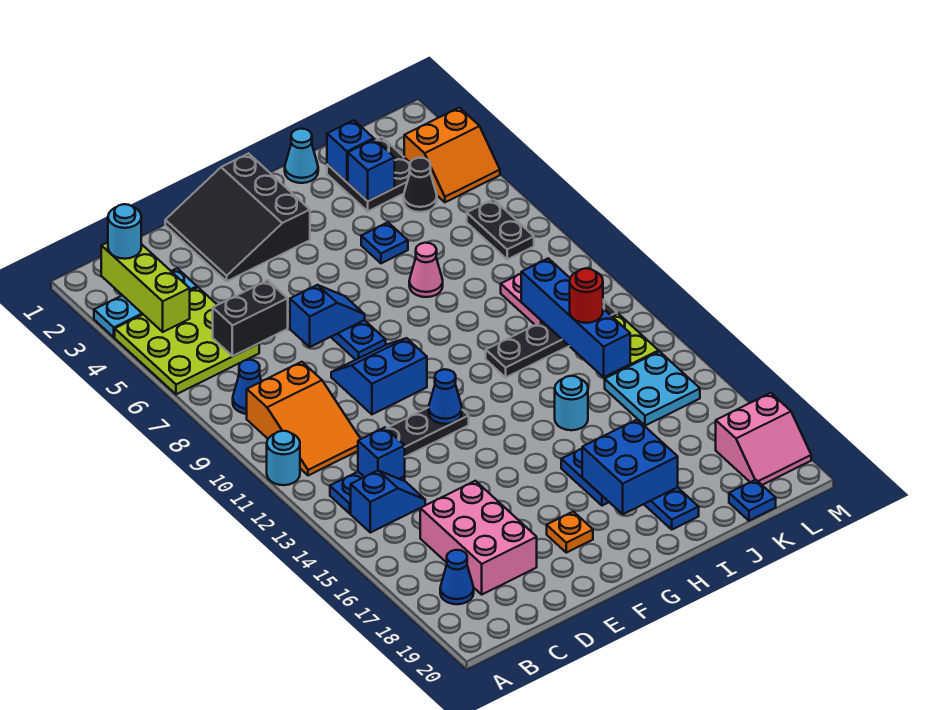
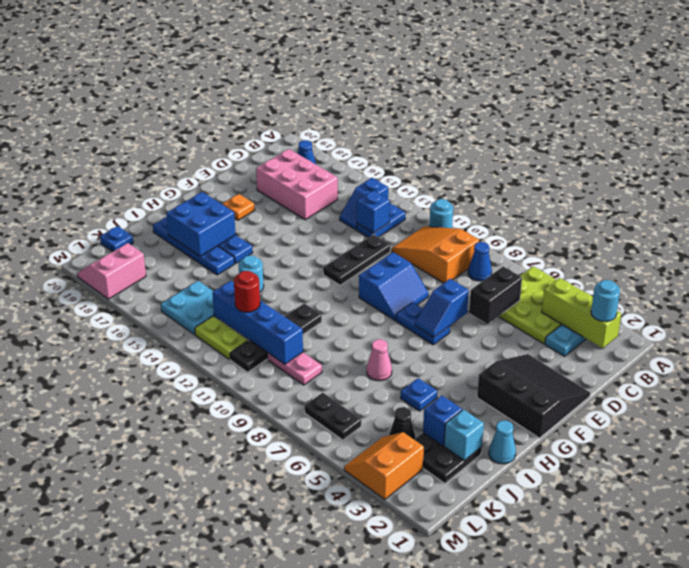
blue cone F12 level 2 -> none
blue brick J2 level 2 -> cyan brick J2 level 2

